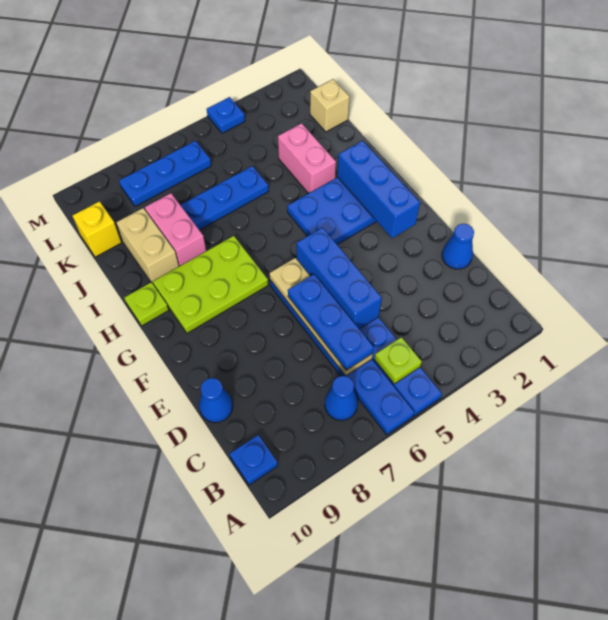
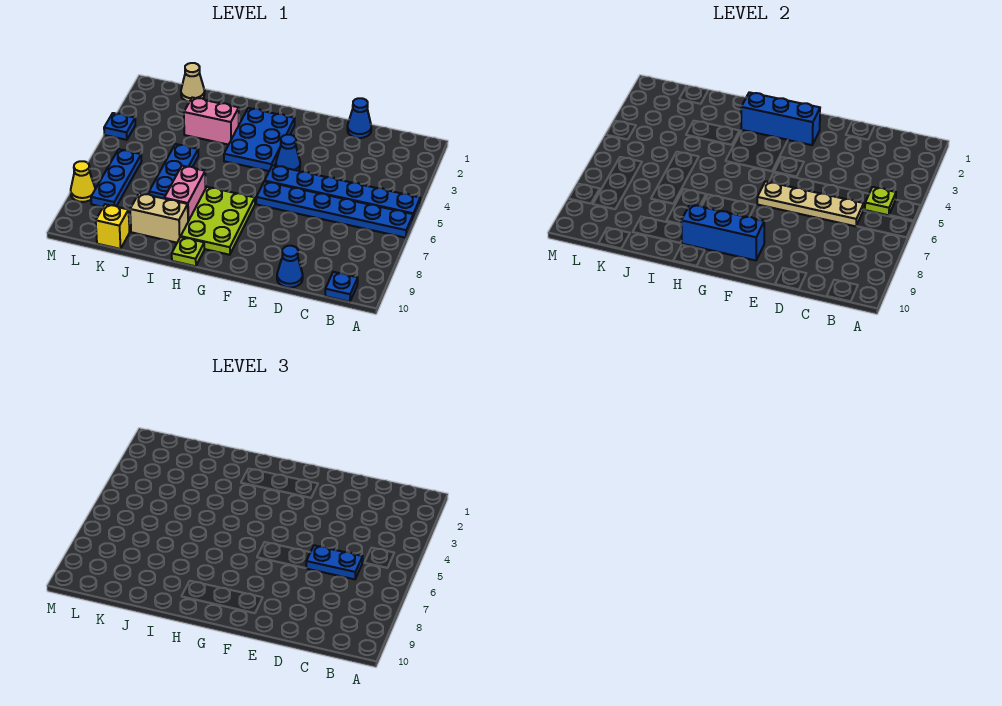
blue cone B7 level 1 -> blue cone F4 level 1
blue plate C6:E6 level 3 -> blue plate C6:D6 level 3
blue brick D5:F5 level 2 -> blue brick F9:H9 level 2
pink brick I8:J8 level 1 -> pink brick I7:I8 level 1
tan brick K1 level 1 -> tan cone K1 level 1
none -> yellow cone M8 level 1

